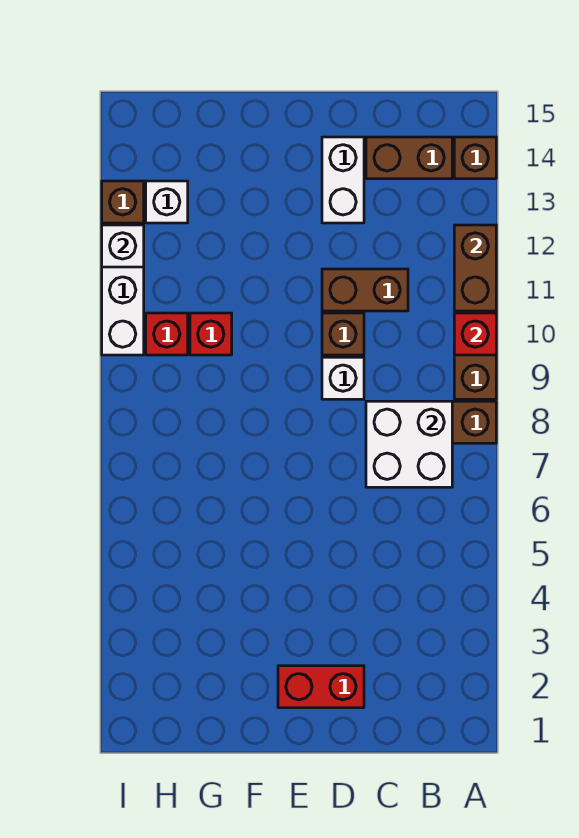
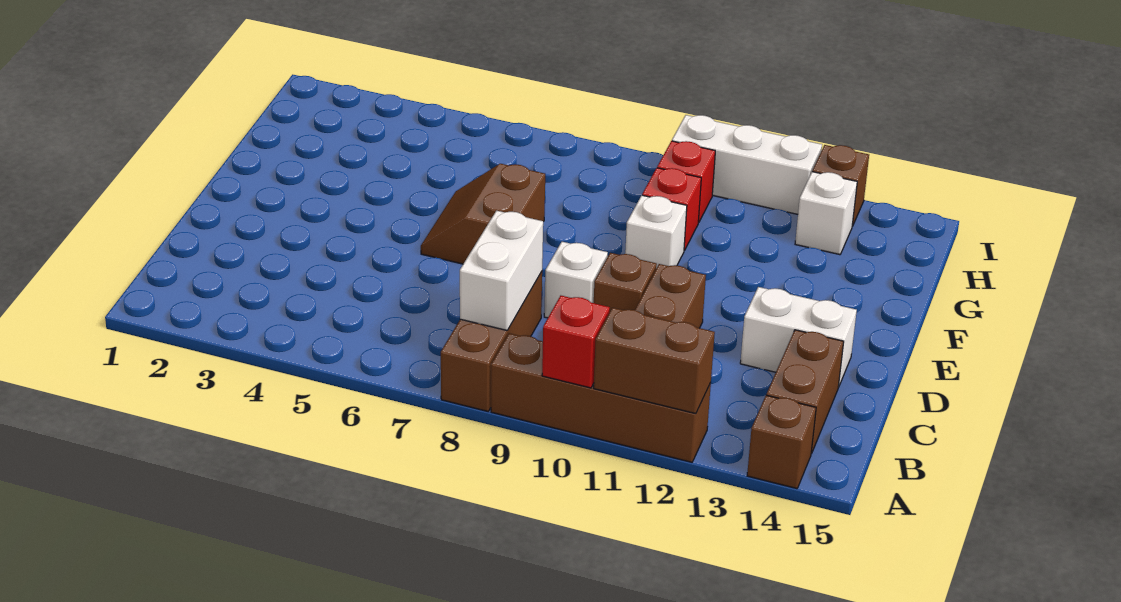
white brick B7:C8 level 2 -> white brick B8:C8 level 2
red brick D2:E2 level 1 -> none
none -> brown slope E6:F7 level 1 top 7
white brick I12 level 2 -> white brick F10 level 1

